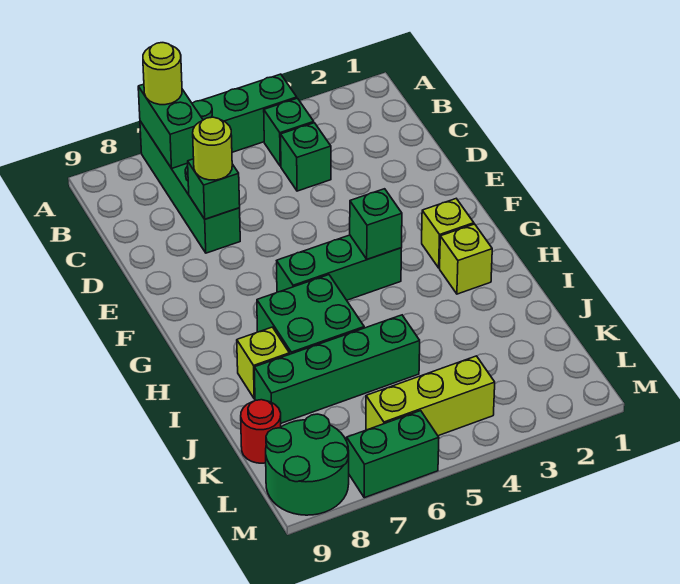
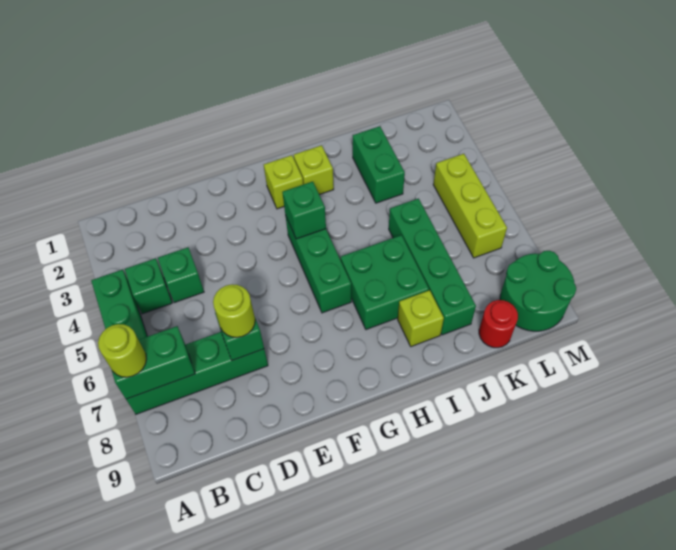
green brick M6:M7 level 1 -> green brick J2:J3 level 1

